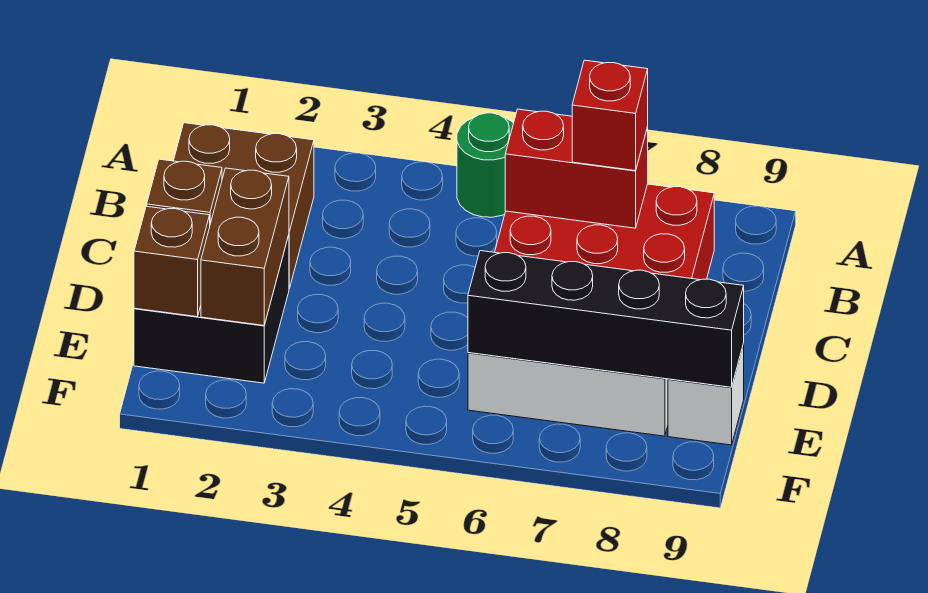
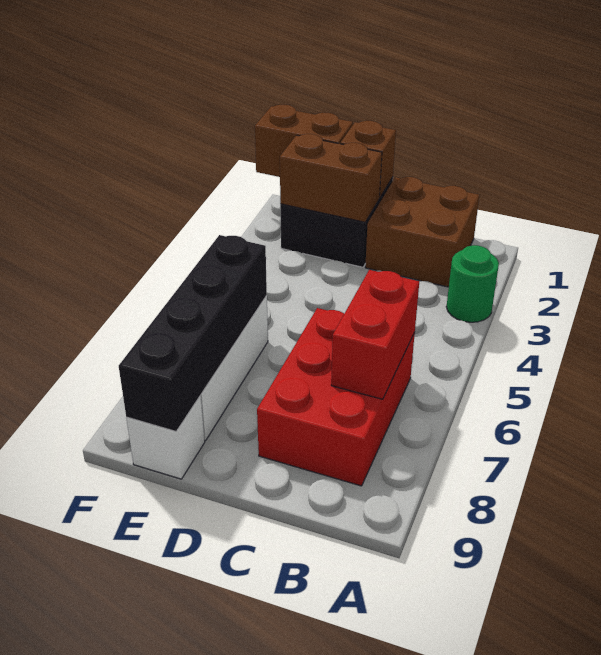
green round brick A5 level 1 -> green round brick A3 level 1
red brick B7 level 3 -> none
brown brick E1 level 2 -> brown brick E1:F1 level 2

